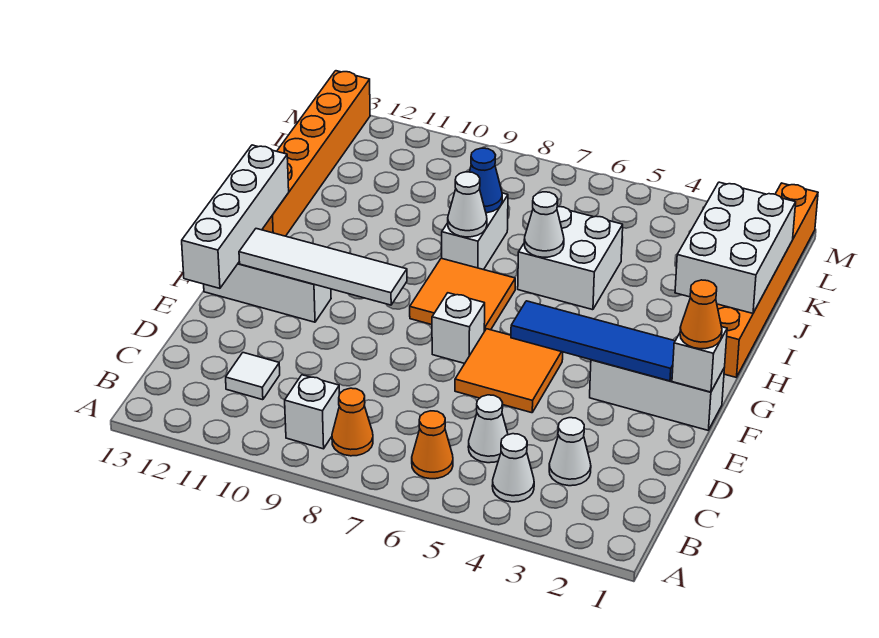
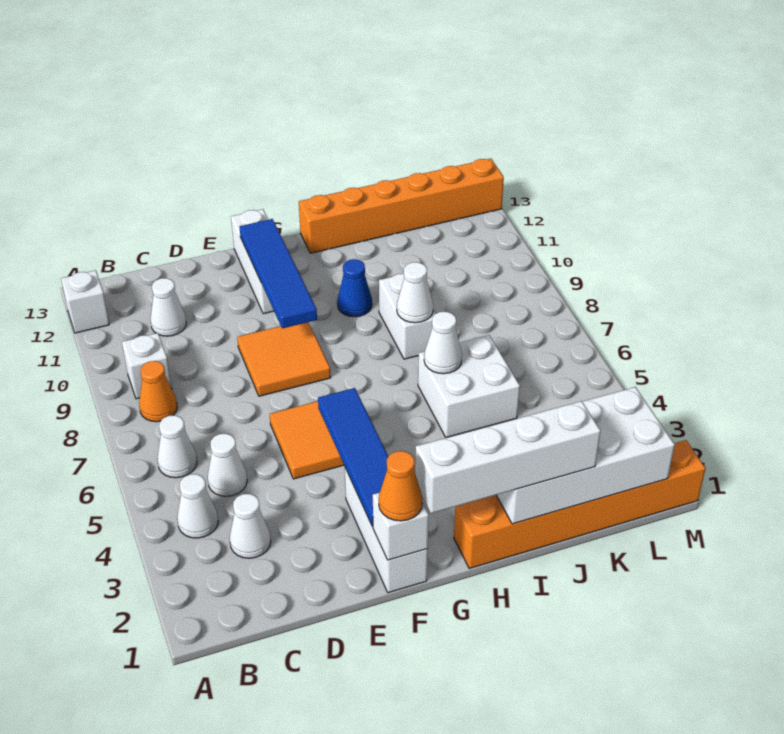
orange cone B6 level 1 -> white cone B6 level 1
white tile C11 level 1 -> white cone C11 level 1
white brick E13:H13 level 2 -> white brick G1:J1 level 3
white brick F7 level 1 -> white brick A12 level 1
white tile F9:F12 level 2 -> blue tile F9:F12 level 2
orange tile G7:H8 level 1 -> orange tile E8:F9 level 1
white brick I1:K2 level 2 -> white brick I1:L2 level 2
white brick I8:J8 level 1 -> white brick I8:I9 level 1
blue cone J8 level 2 -> blue cone H10 level 1

